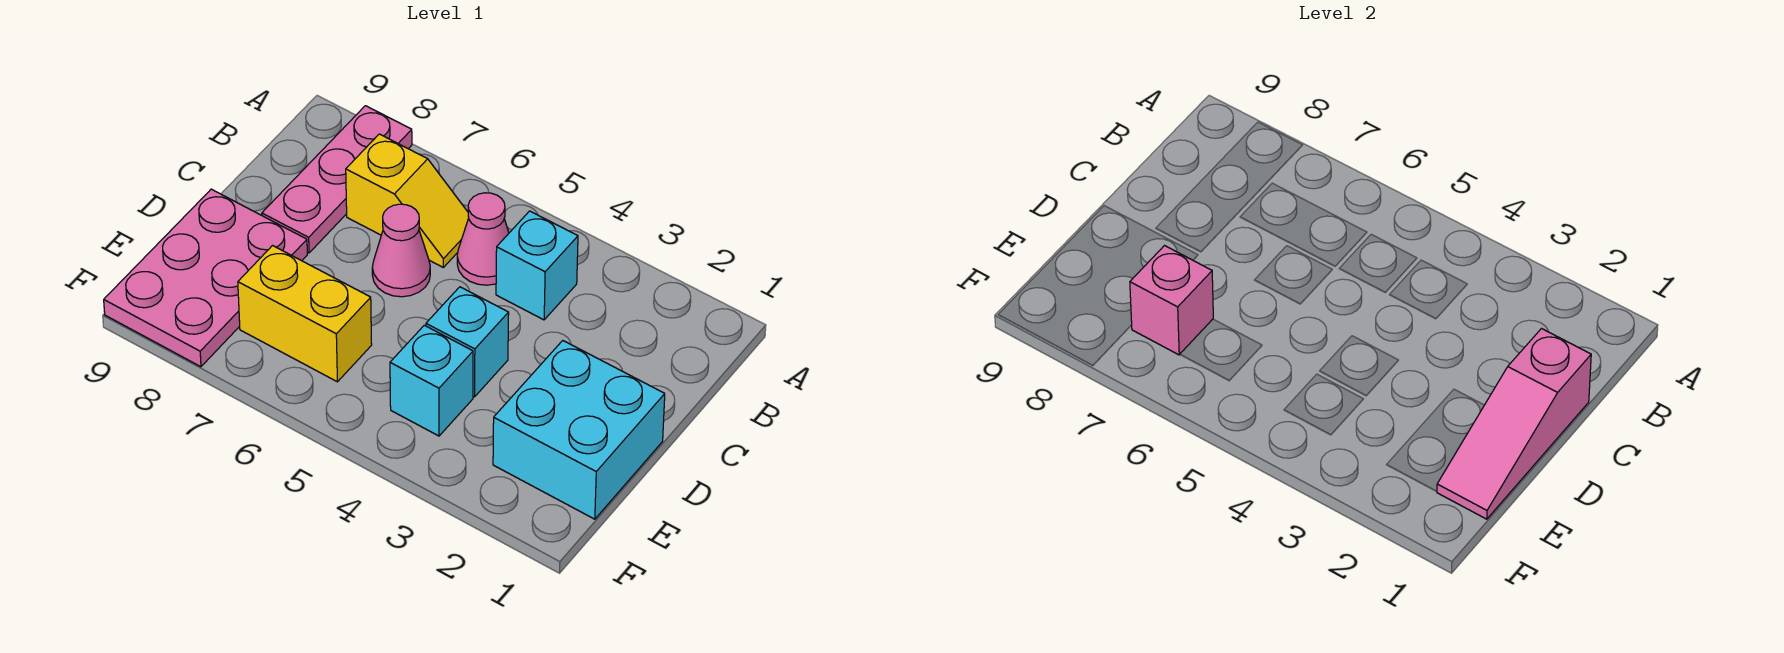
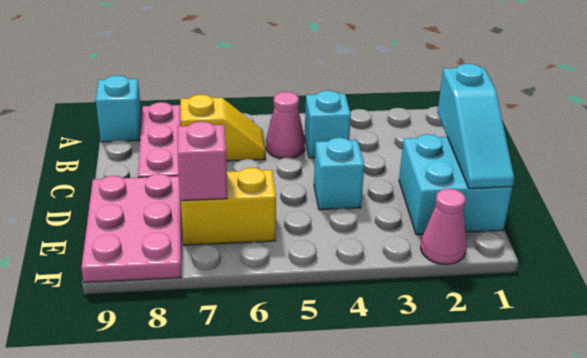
pink slope C1:E1 level 2 top C -> cyan slope C1:E1 level 2 top C
pink cone C6 level 1 -> pink cone F2 level 1
cyan brick E4 level 1 -> cyan brick A9 level 1

